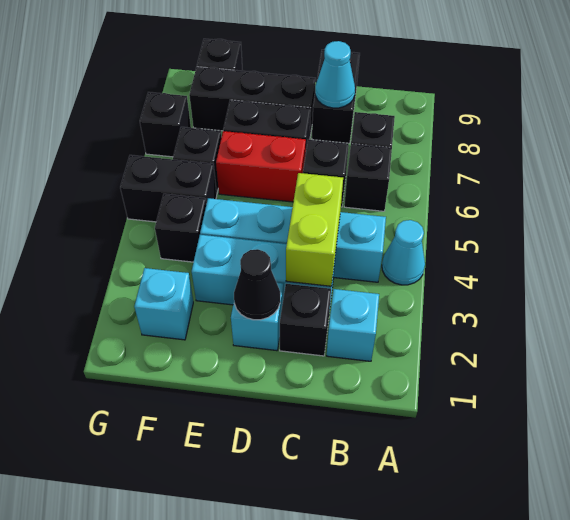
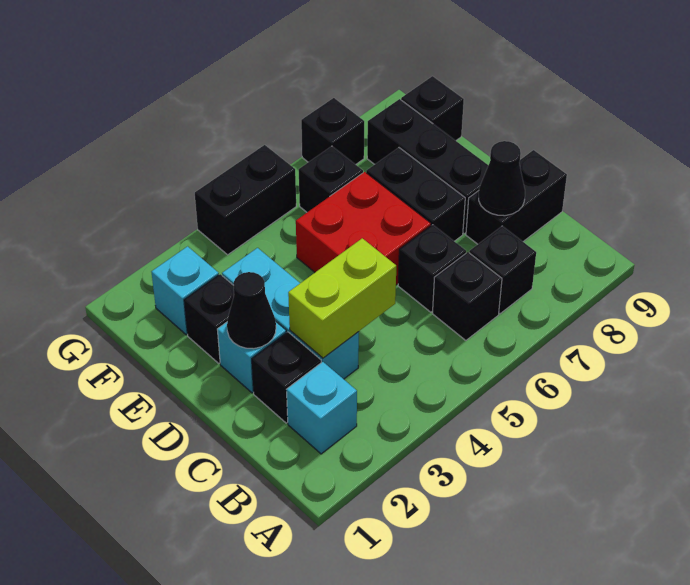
cyan cone A4 level 1 -> none
cyan brick B4:E4 level 1 -> none
cyan cone C8 level 2 -> black cone C8 level 2
red brick D6:E6 level 1 -> red brick D5:E6 level 1
black brick F4 level 1 -> black brick E2 level 1
black brick F5:G5 level 1 -> black brick G4:G5 level 1

